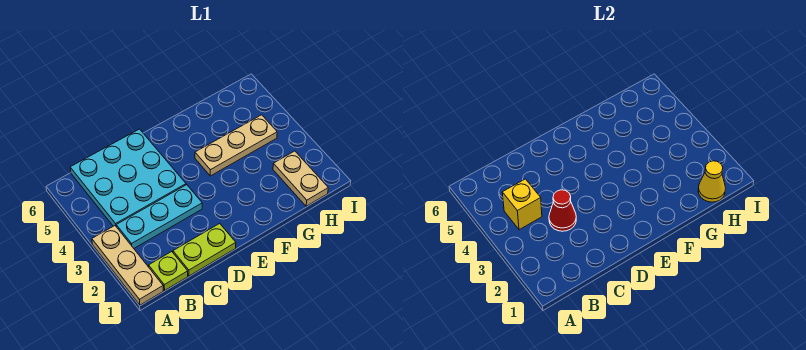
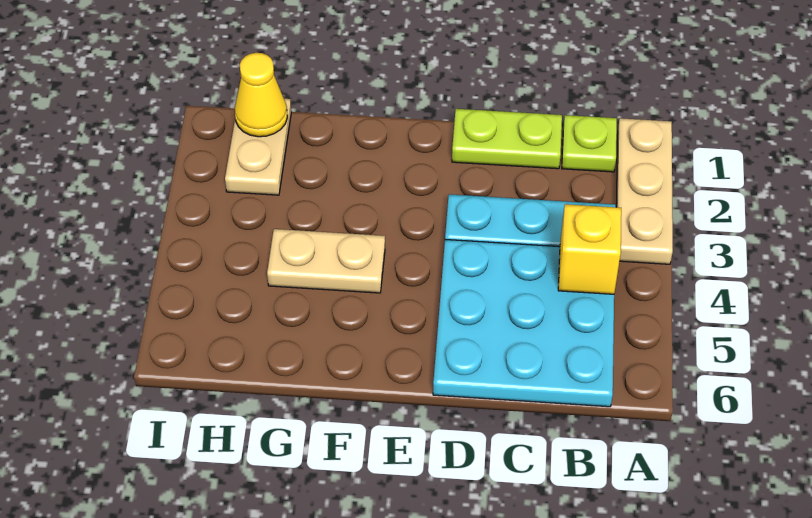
red cone C3 level 2 -> none
tan plate F4:H4 level 1 -> tan plate F4:G4 level 1

